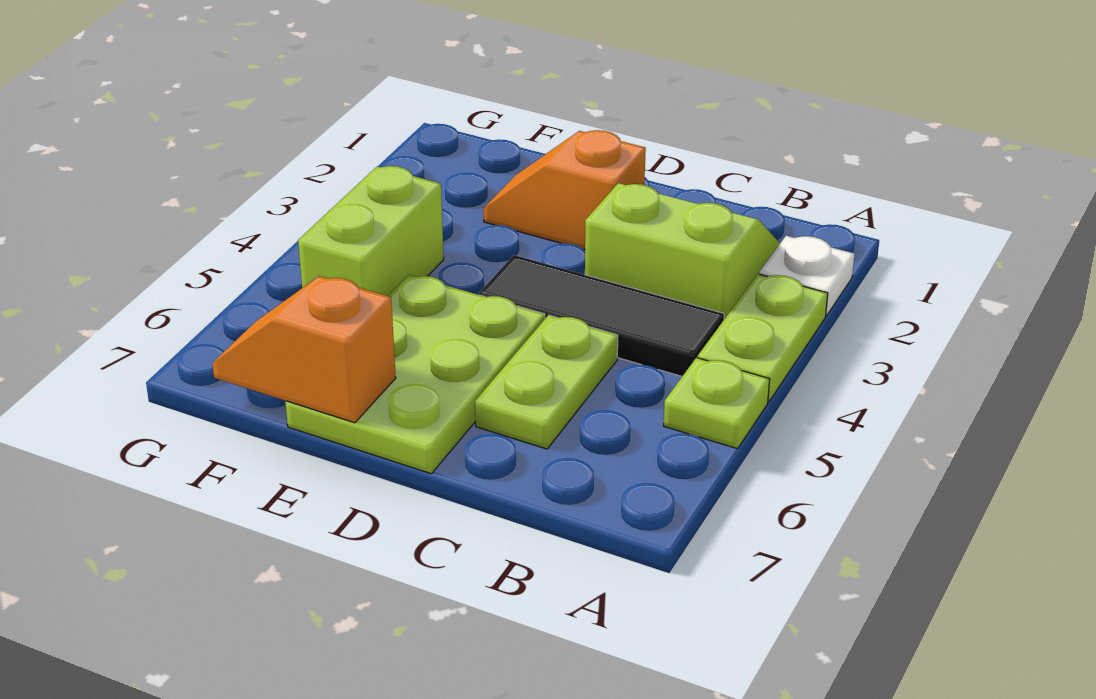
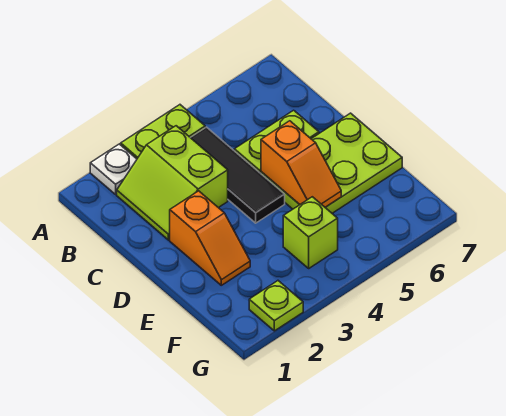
lime plate A5 level 1 -> lime plate G2 level 1
orange slope E7:F7 level 2 top E -> orange slope D5:E5 level 2 top D
lime brick F4:F5 level 1 -> lime brick F4 level 1

